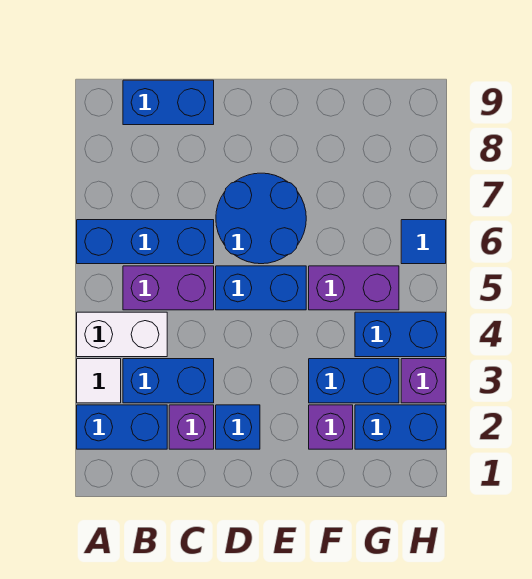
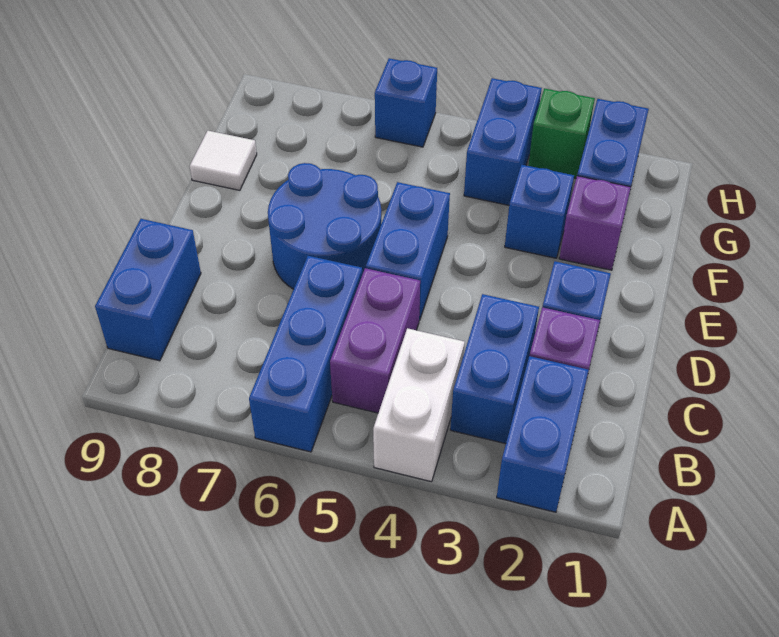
white tile A3 level 1 -> white tile F9 level 1
blue brick F3:G3 level 1 -> blue brick F3 level 1
purple brick F5:G5 level 1 -> none
purple brick H3 level 1 -> green brick H3 level 1
blue tile H6 level 1 -> blue brick H6 level 1

